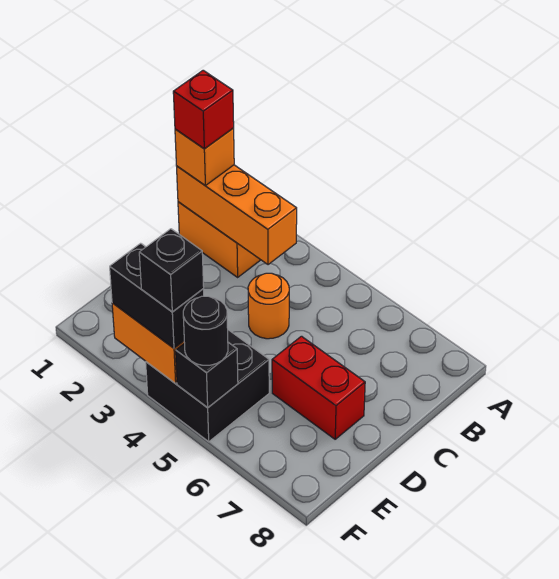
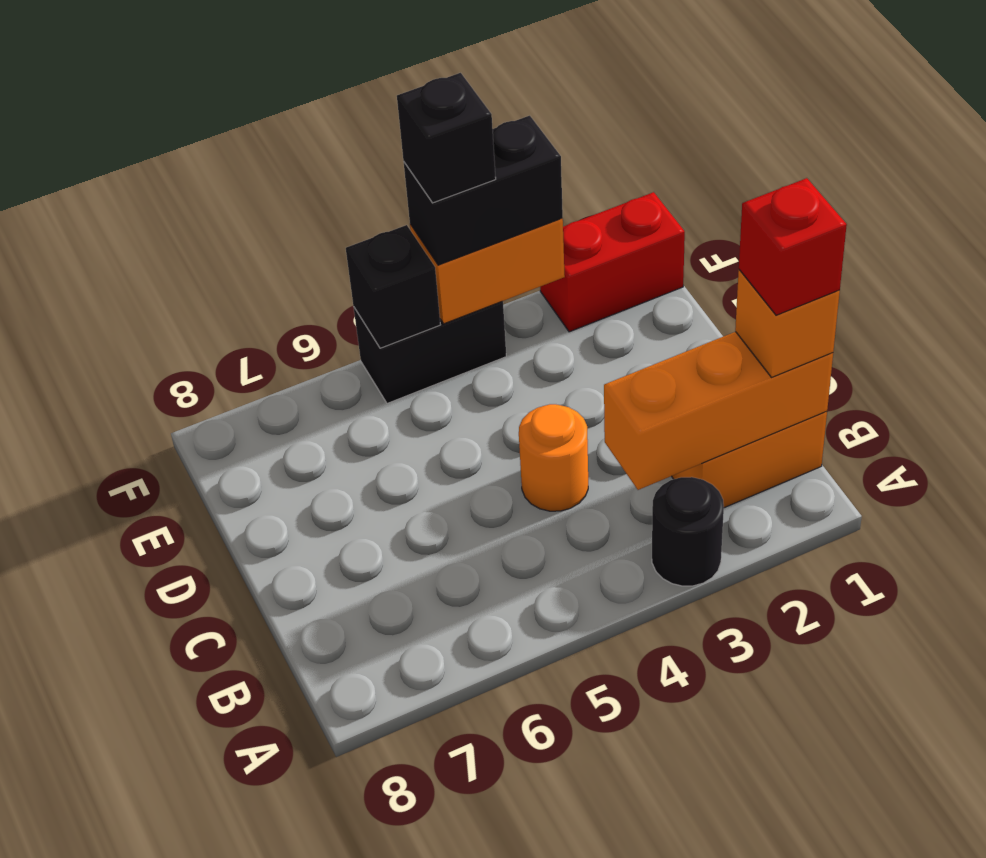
red brick D6:D7 level 1 -> red brick F1:F2 level 1
black brick E4:F5 level 1 -> black brick F4:F5 level 1
black round brick F5 level 3 -> black round brick A3 level 1

